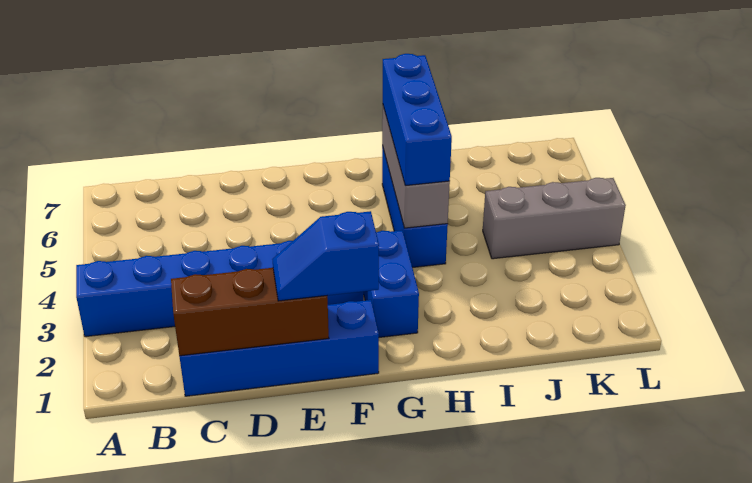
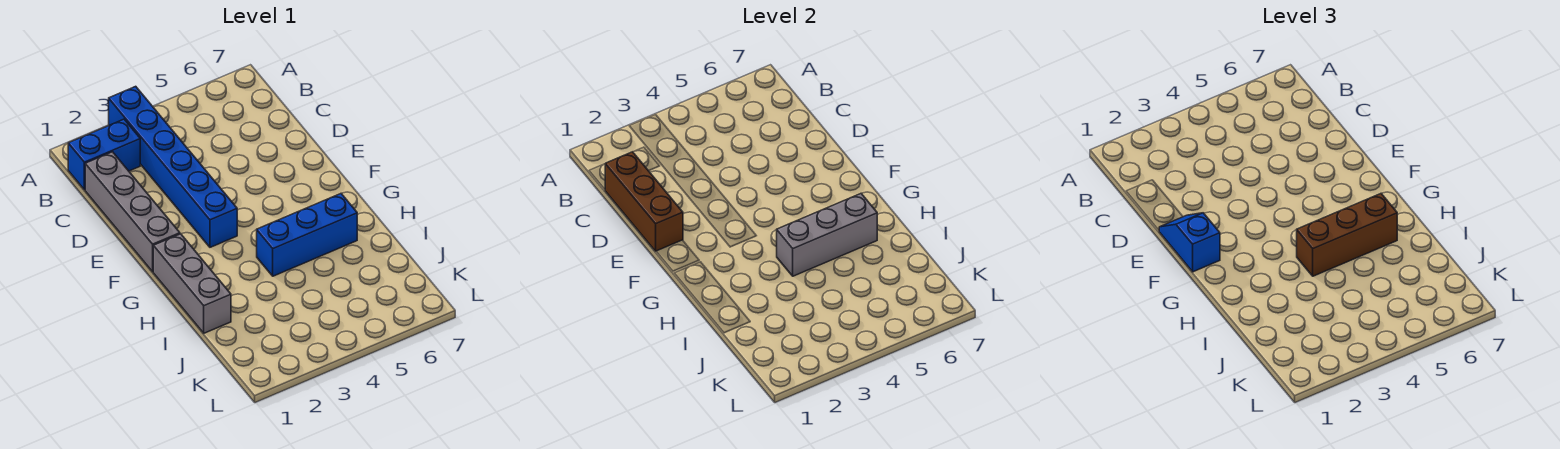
blue brick C1:F1 level 1 -> grey brick C1:F1 level 1
blue brick G2:G3 level 1 -> blue brick B1:B2 level 1
blue brick H4:H6 level 3 -> brown brick H4:H6 level 3
grey brick J4:L4 level 1 -> grey brick G1:I1 level 1

